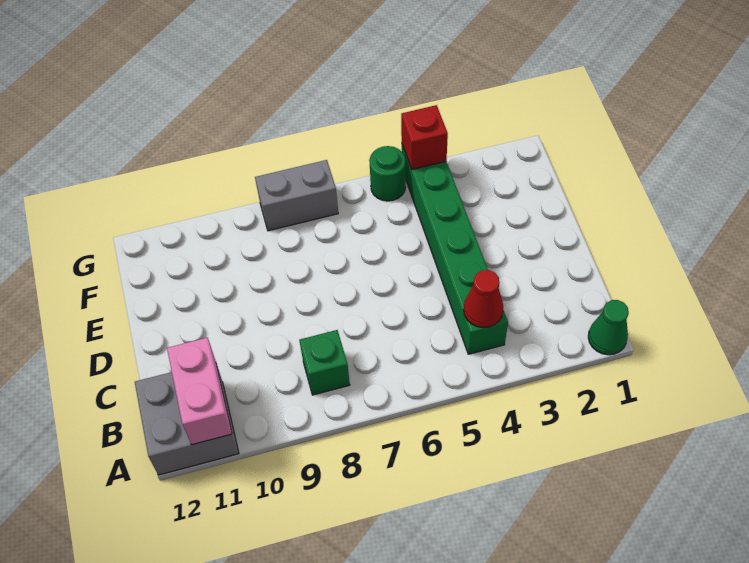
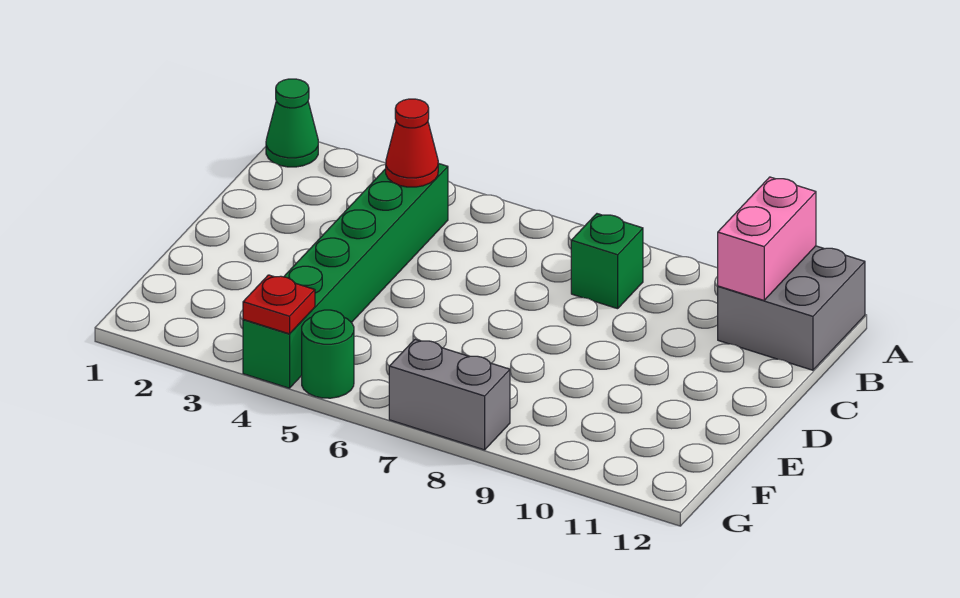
red brick G4 level 2 -> red plate G4 level 2

